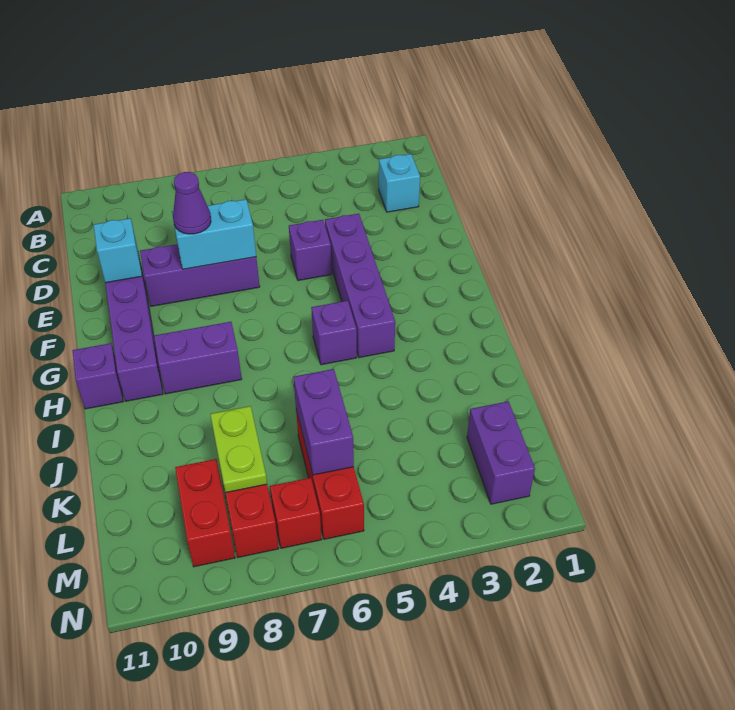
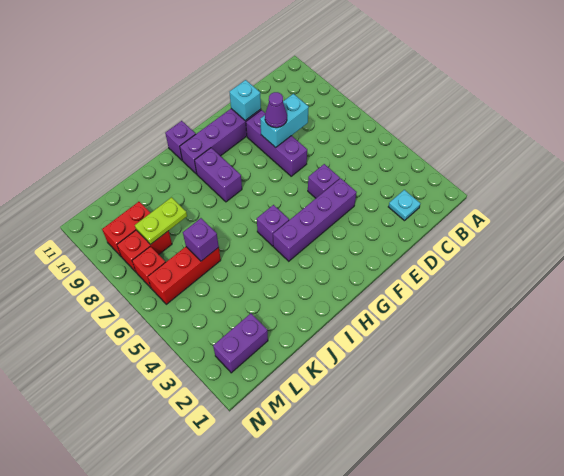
cyan brick C2 level 1 -> cyan plate C2 level 1
cyan brick E7:E8 level 2 -> cyan brick D8:E8 level 2
purple brick K6:L6 level 2 -> purple brick K6 level 2

